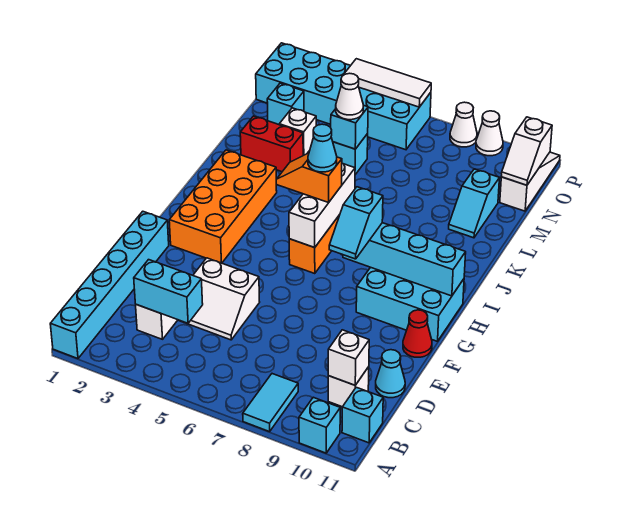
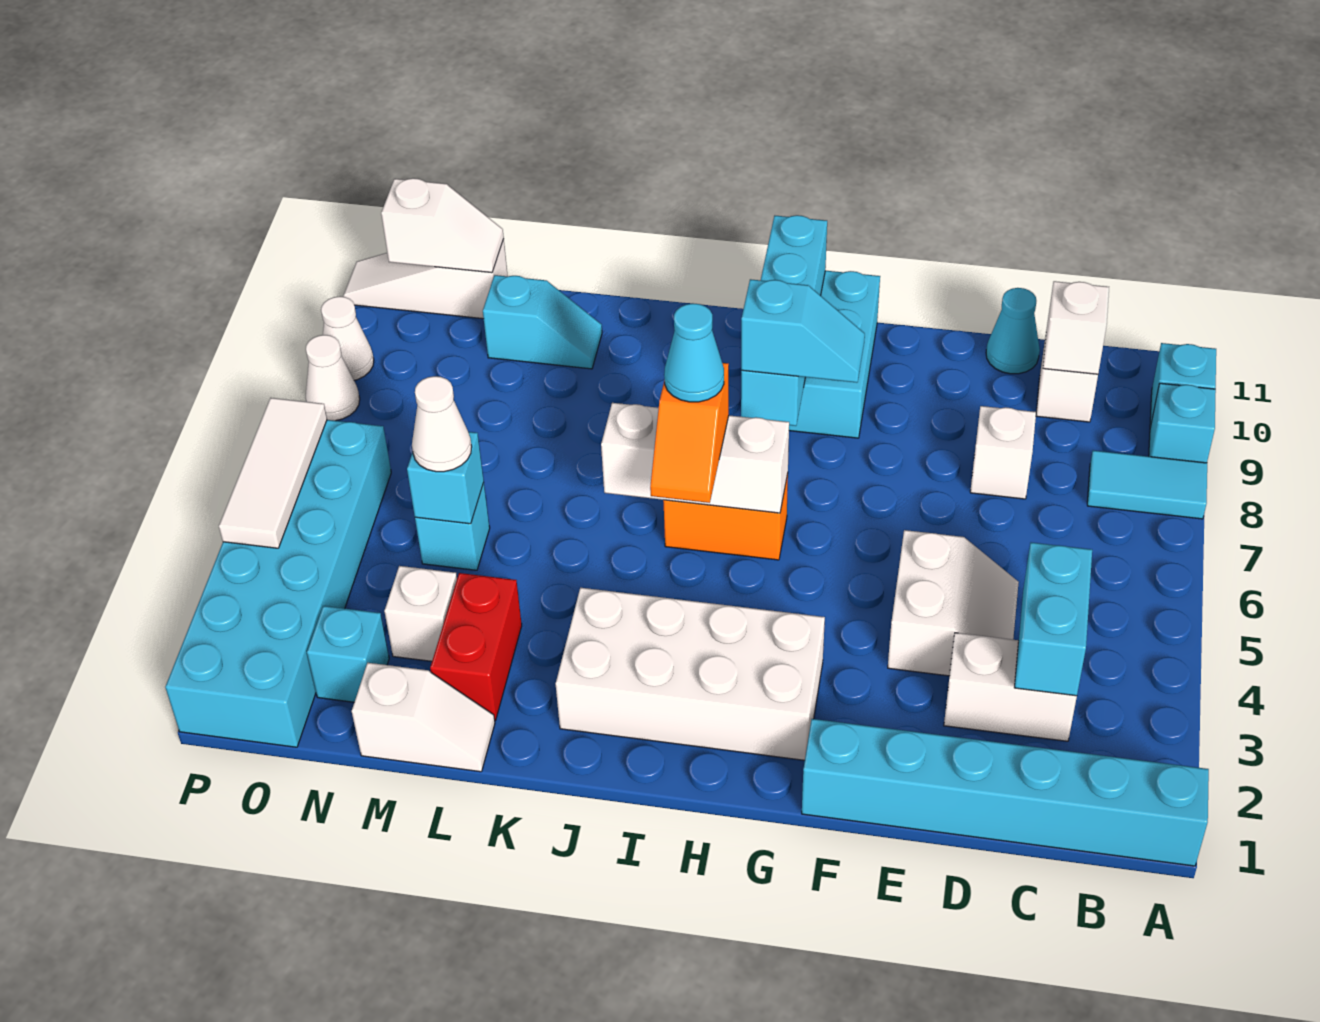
cyan brick B11 level 1 -> cyan brick A9 level 1
none -> white brick D8 level 1
red cone F11 level 1 -> none
orange brick G2:J3 level 1 -> white brick G2:J3 level 1
none -> white slope L1:M1 level 1 top M

